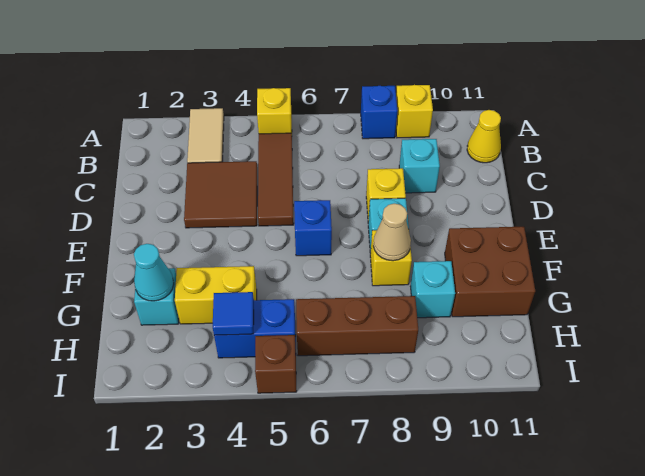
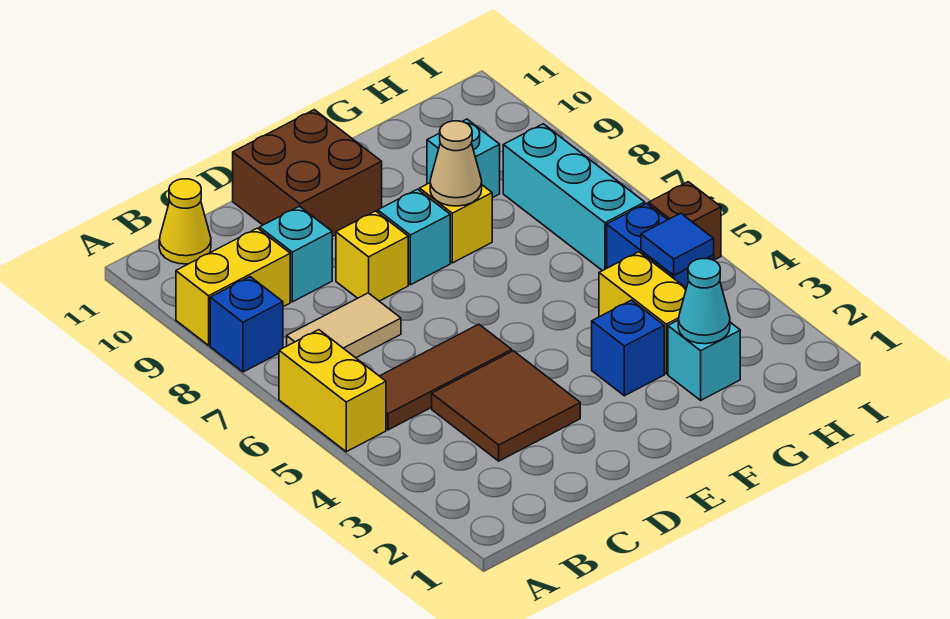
tan tile A3:B3 level 1 -> tan tile B7:C7 level 1
yellow brick A5 level 1 -> yellow brick A5:A6 level 1
yellow brick A9 level 1 -> yellow brick A9:B9 level 1
blue brick E6 level 1 -> blue brick F3 level 1
brown brick F10:G11 level 1 -> brown brick D10:E11 level 1
brown brick H6:H8 level 1 -> cyan brick H6:H8 level 1

